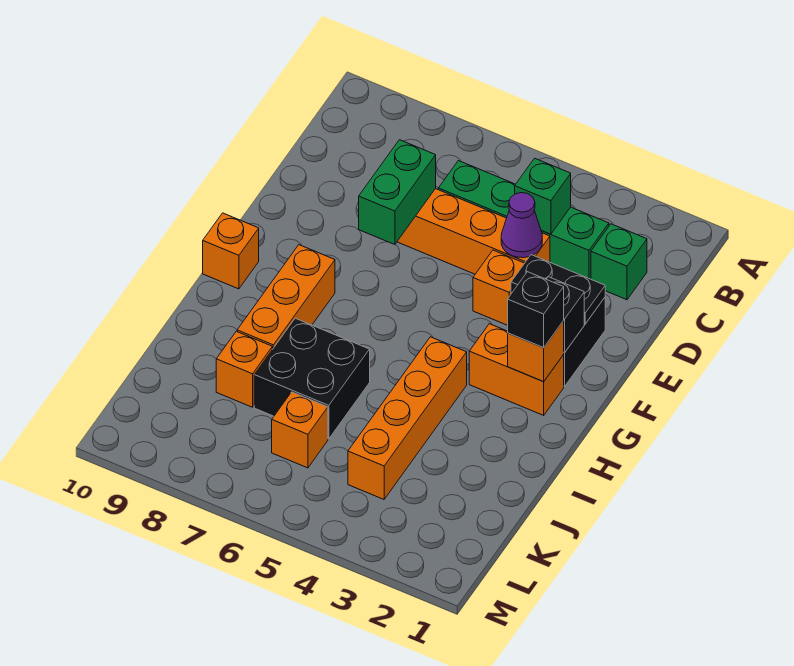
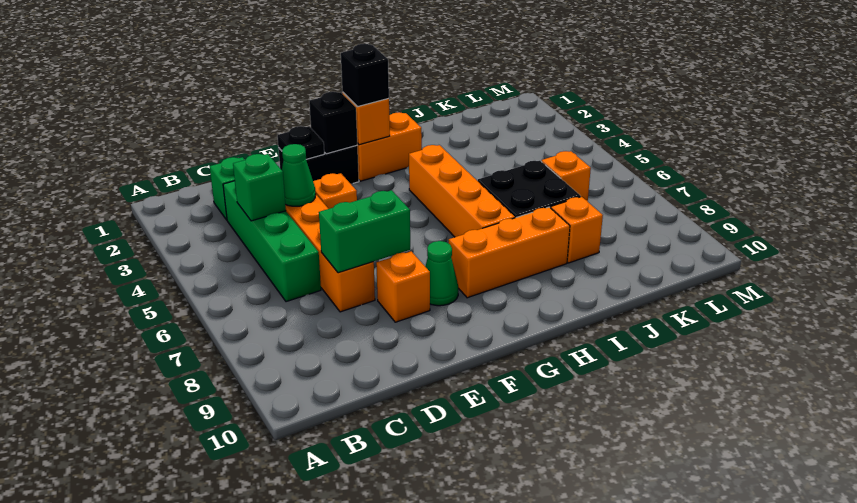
purple cone D4 level 2 -> green cone D4 level 2
black plate E2:E3 level 2 -> black plate E2 level 2
none -> green cone F8 level 1
orange brick G2:G3 level 1 -> orange brick G2:H2 level 1
orange brick G10 level 1 -> orange brick E8 level 1
orange brick H4:K4 level 1 -> orange brick H4:H7 level 1

